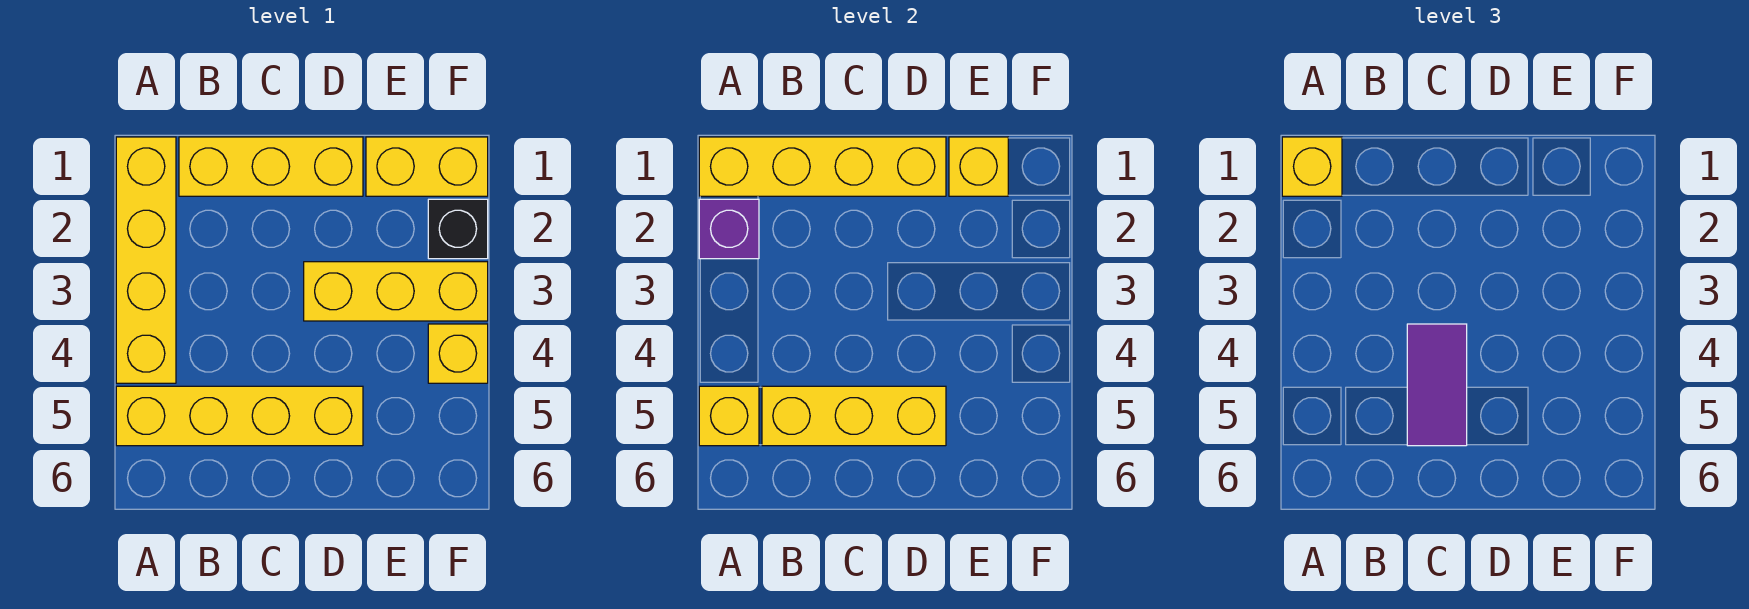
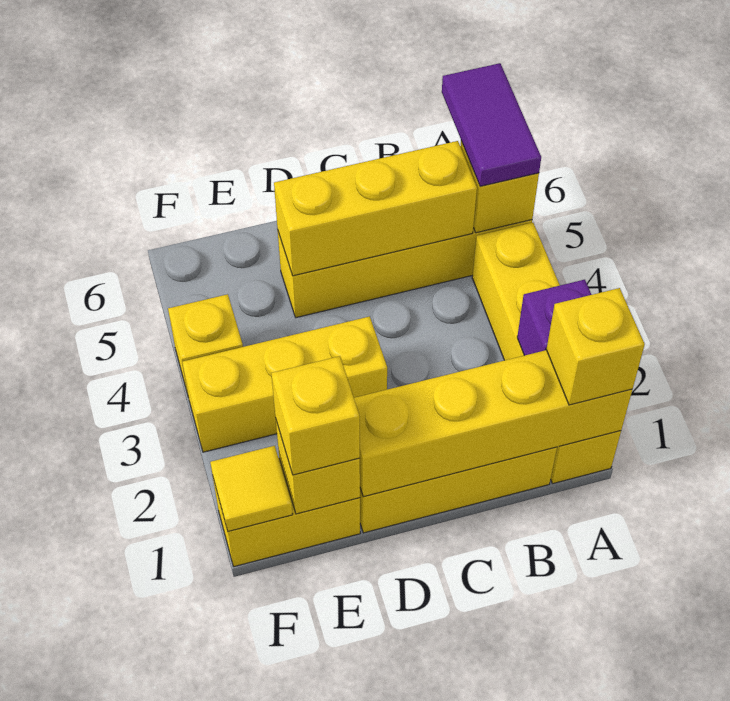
purple tile C4:C5 level 3 -> purple tile A5:A6 level 3
none -> yellow brick E1 level 3
none -> yellow tile F1 level 2
black brick F2 level 1 -> none

